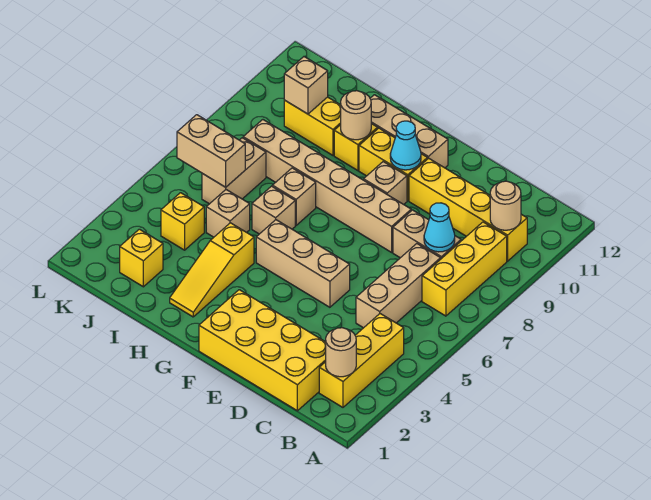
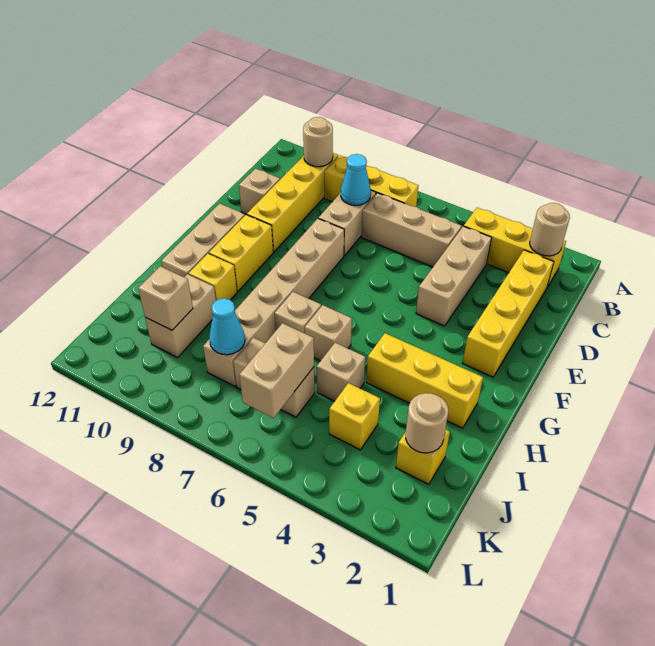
yellow brick C1:F2 level 1 -> yellow brick C2:F2 level 1
tan brick E5:G5 level 1 -> tan brick C4:E4 level 1
tan brick F9 level 1 -> tan brick D11 level 1
cyan cone F10 level 2 -> cyan cone J8 level 2
yellow slope H2:H4 level 1 top 4 -> yellow brick H2:H4 level 1
tan round brick H10 level 2 -> tan round brick J2 level 2
yellow brick I10:J10 level 1 -> tan brick I10:J10 level 1

